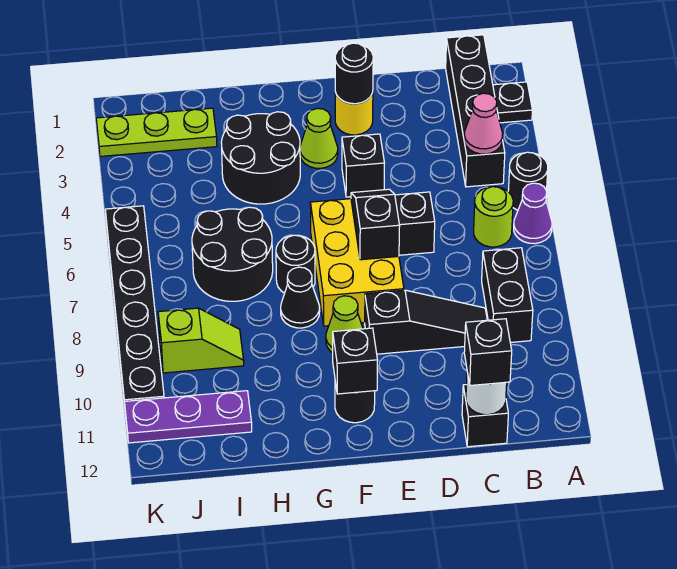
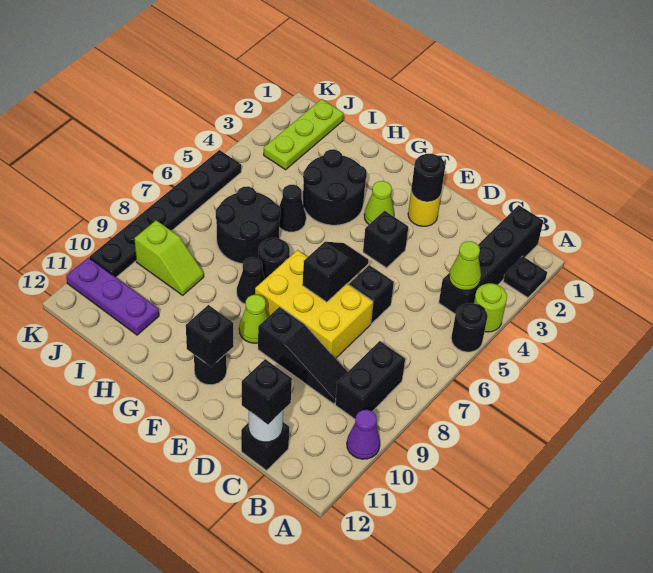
purple cone A6 level 1 -> purple cone A10 level 1
pink cone B4 level 2 -> lime cone B4 level 2
lime round brick B6 level 1 -> lime round brick A4 level 1
yellow brick E6:F8 level 1 -> yellow brick D7:F8 level 1
none -> black cone H5 level 1
lime plate I2:K2 level 1 -> lime plate J1:J3 level 1

